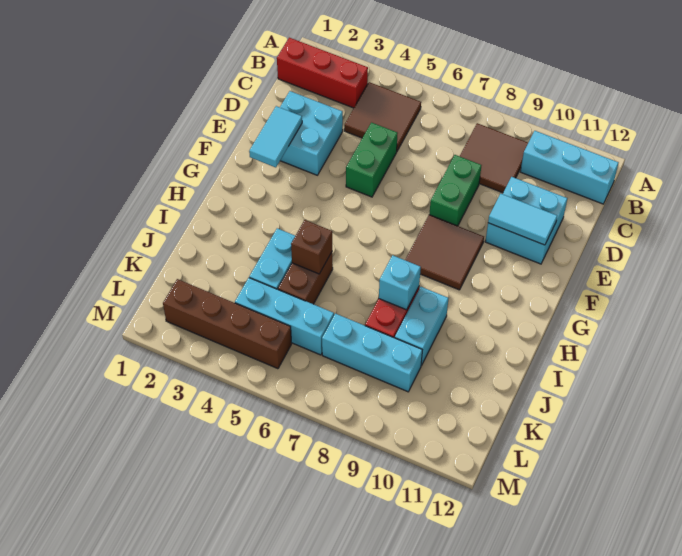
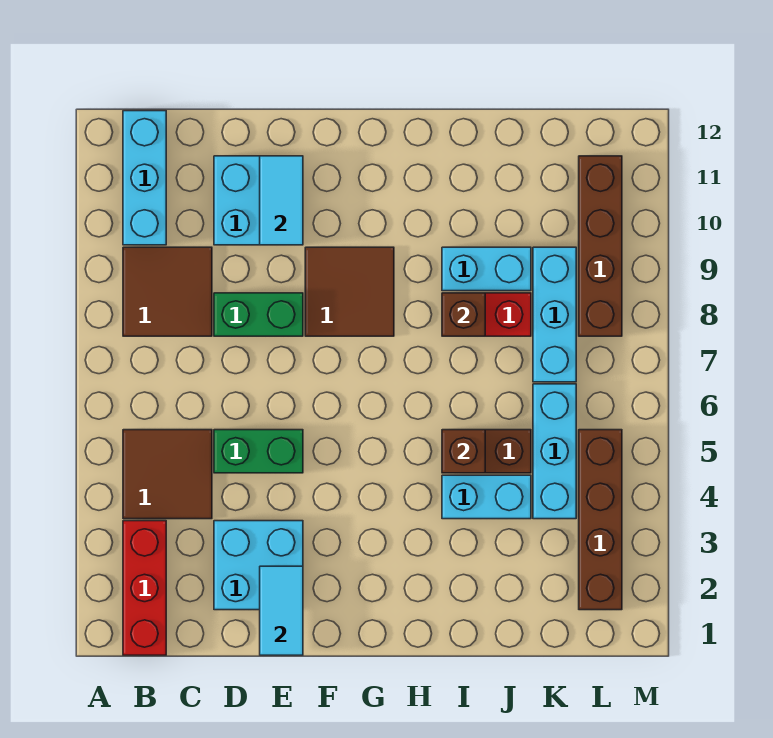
cyan tile E2:F2 level 2 -> cyan tile E1:E2 level 2
cyan brick I8 level 2 -> brown brick I8 level 2
none -> brown brick L8:L11 level 1

